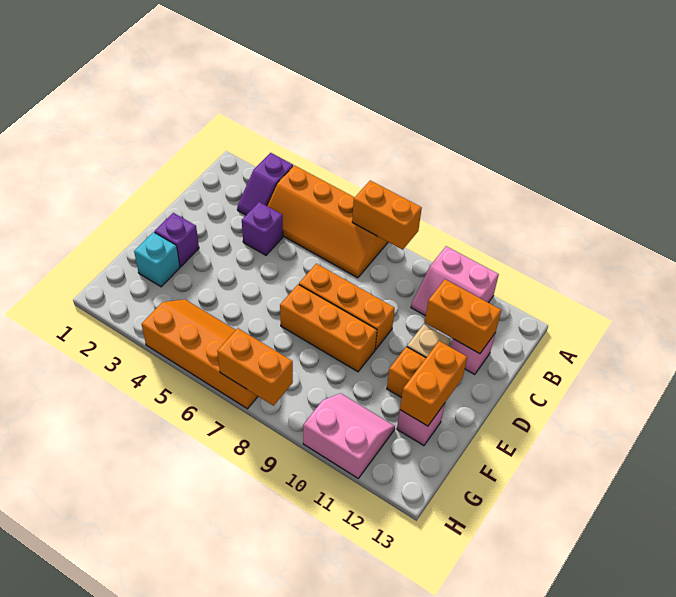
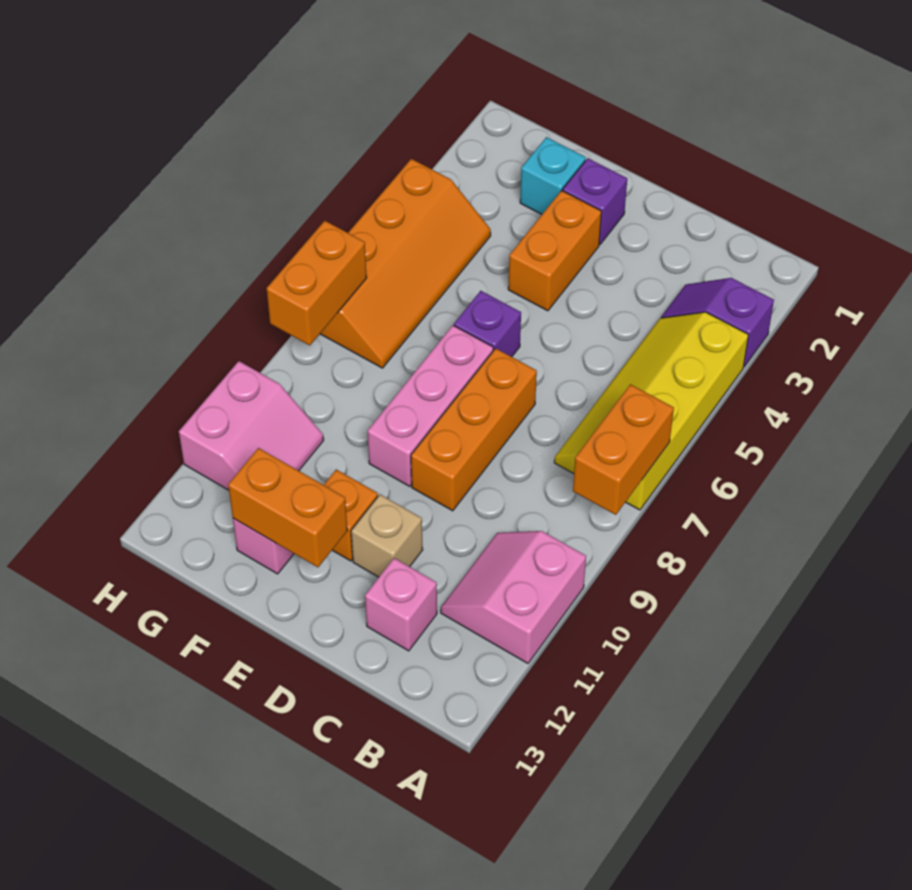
orange slope A4:B7 level 1 top A -> yellow slope A4:B7 level 1 top A
purple brick C4 level 1 -> purple brick E6 level 1
orange brick C11:C12 level 2 -> orange brick E3:E4 level 1
orange brick E7:E9 level 1 -> pink brick E7:E9 level 1

